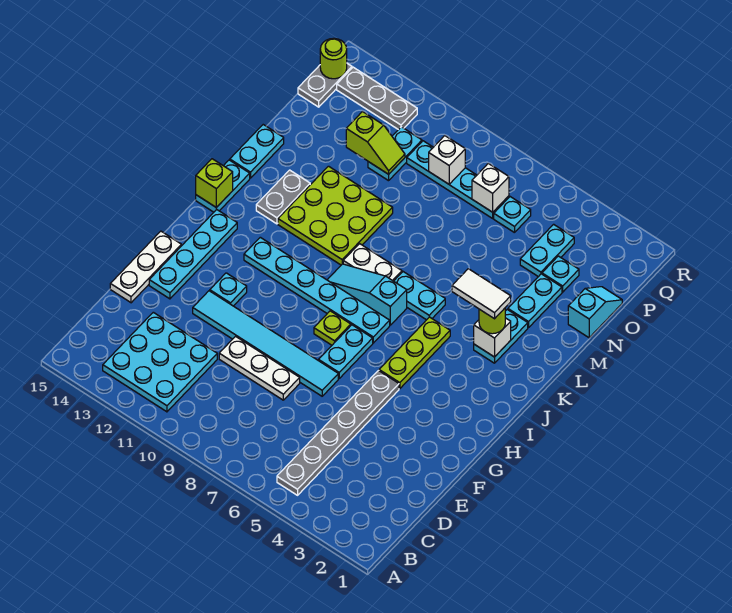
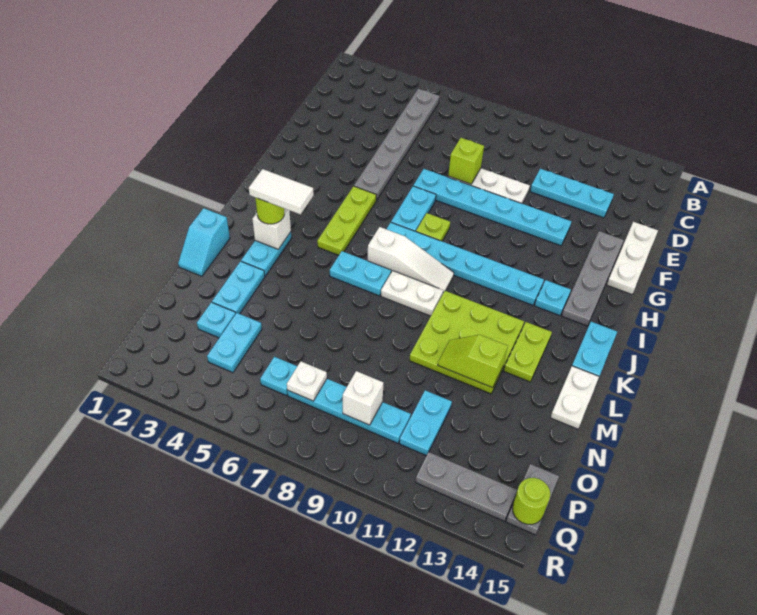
cyan plate B11:D13 level 1 -> cyan plate D11:D13 level 1
cyan tile F7:F12 level 1 -> cyan plate F7:F12 level 1
cyan plate F14:I14 level 1 -> grey plate F14:I14 level 1
cyan plate G12 level 1 -> cyan plate I13 level 1
cyan slope J7:J9 level 1 top 7 -> white slope J7:J9 level 1 top 7
lime brick J15 level 2 -> lime brick E8 level 2
grey plate K13:L13 level 1 -> lime plate K13:L13 level 1
cyan plate L15:M15 level 1 -> white plate L15:M15 level 1
cyan slope N1:O1 level 1 top N -> cyan slope L1:M1 level 1 top L
lime slope O11:O12 level 2 top 12 -> lime slope M11:M12 level 2 top 12
white brick P7 level 2 -> white plate P7 level 2

